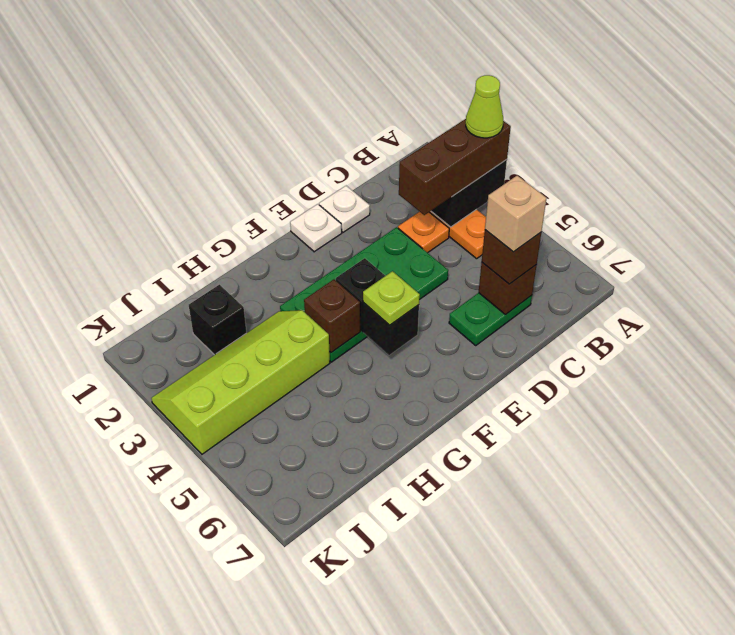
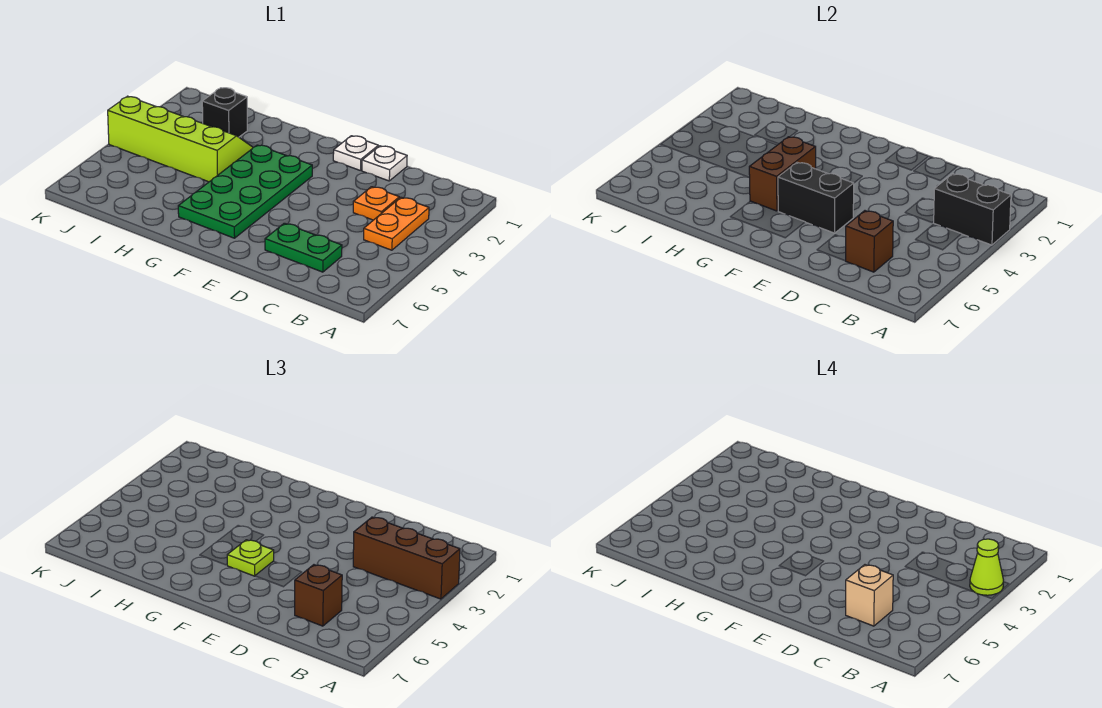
green plate D3:G4 level 1 -> green plate F3:G6 level 1
black brick F4:F5 level 2 -> black brick E5:F5 level 2
brown brick G4 level 2 -> brown brick G4:G5 level 2

